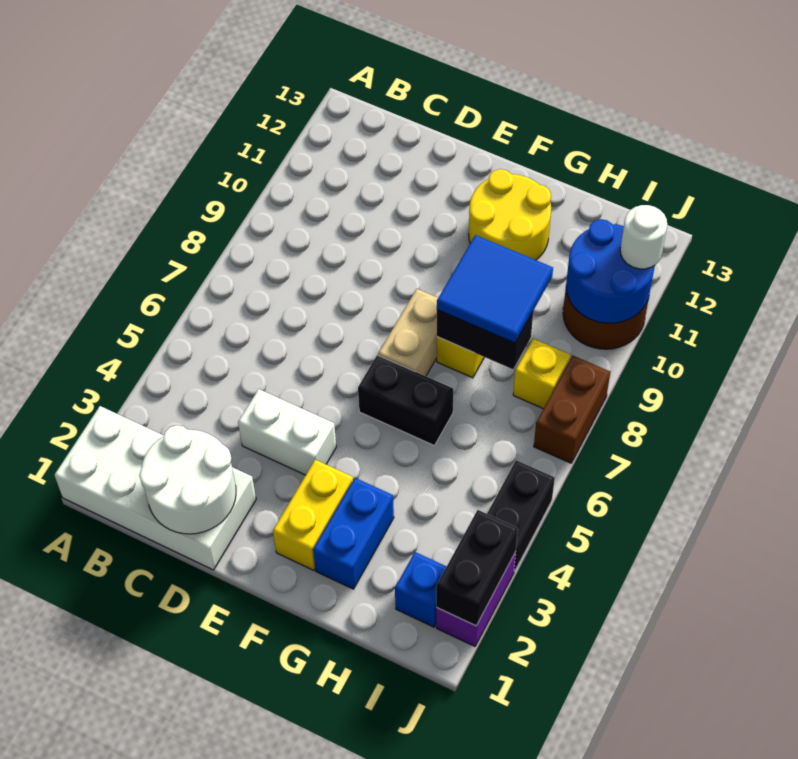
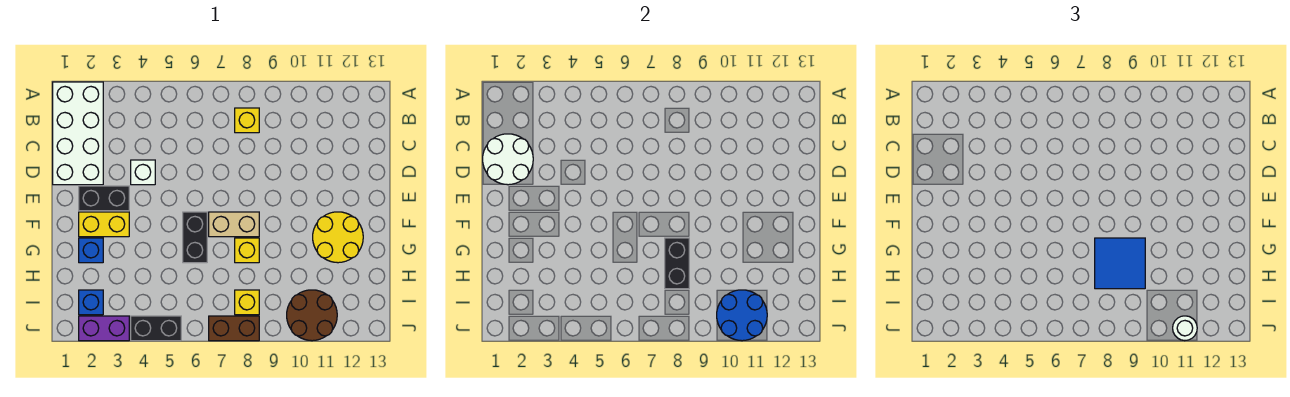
none -> yellow brick B8 level 1
white brick D4:E4 level 1 -> white brick D4 level 1
blue brick G2:G3 level 1 -> blue brick G2 level 1
black brick J2:J3 level 2 -> black brick E2:E3 level 1

